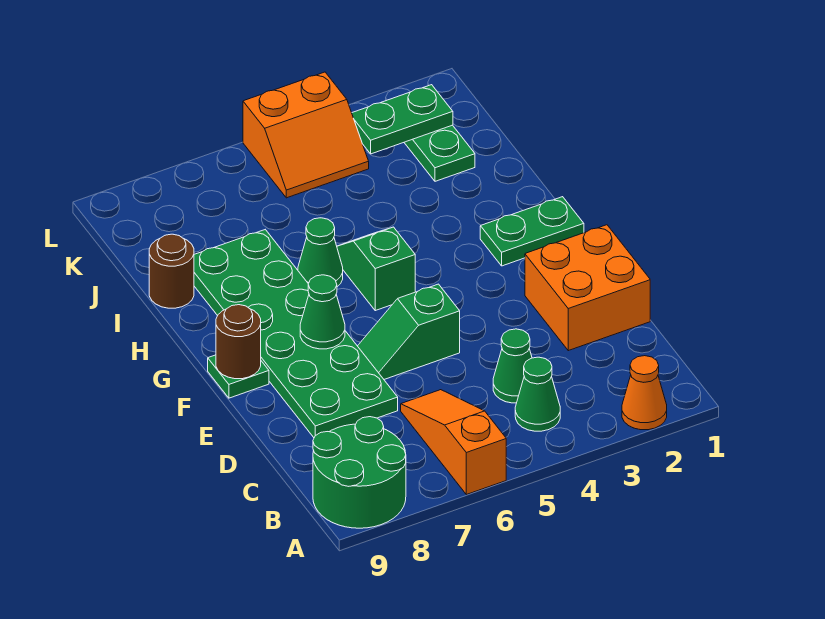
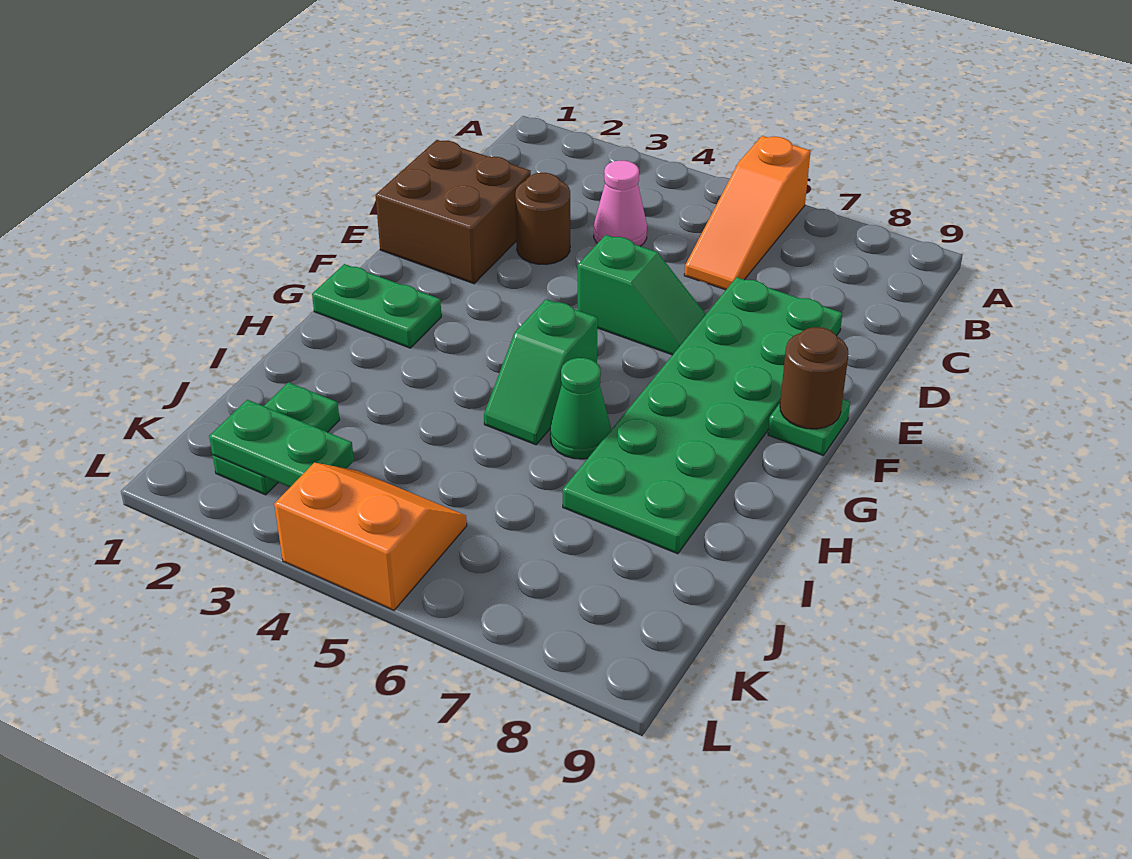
orange cone A2 level 1 -> none
green round brick A8:B9 level 1 -> none
green cone B4 level 1 -> none
green cone C4 level 1 -> pink cone C4 level 1
orange brick D1:E2 level 1 -> brown brick D1:E2 level 1
green cone F7 level 2 -> none
brown round brick I9 level 1 -> brown round brick D3 level 1

